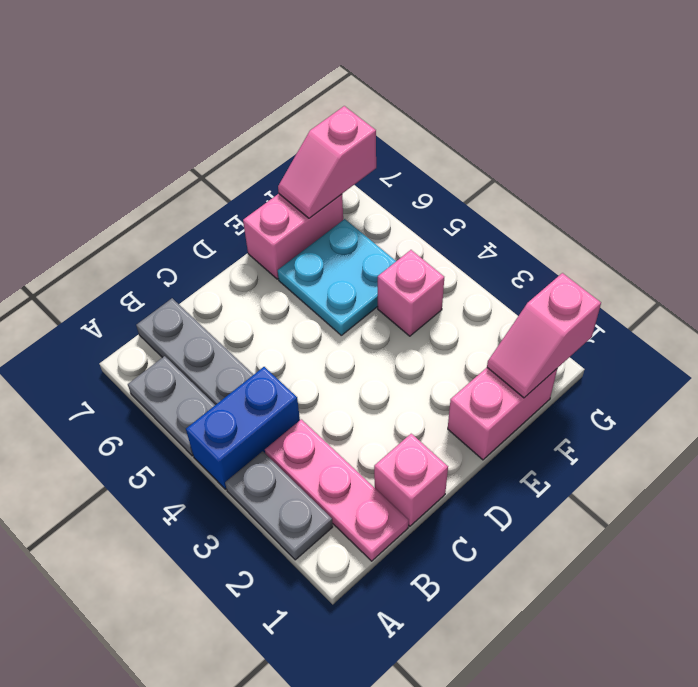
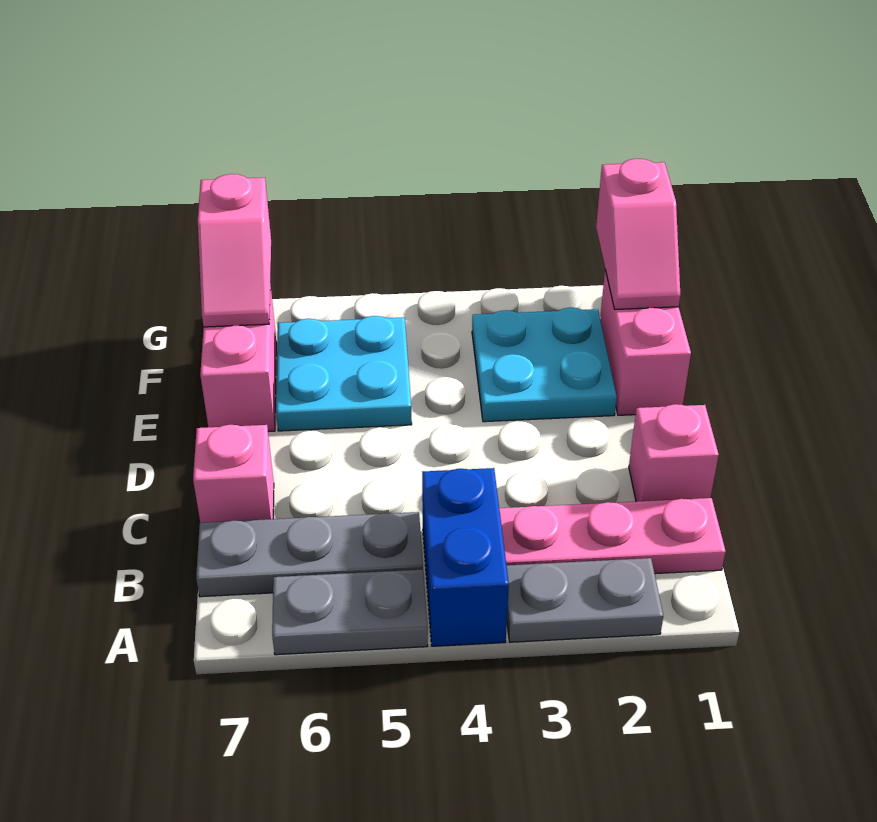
none -> cyan plate E2:F3 level 1
pink brick F4 level 1 -> pink brick C7 level 1

